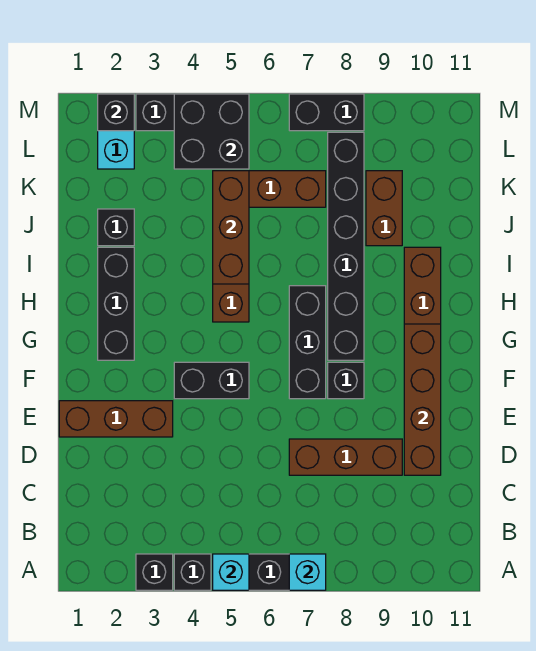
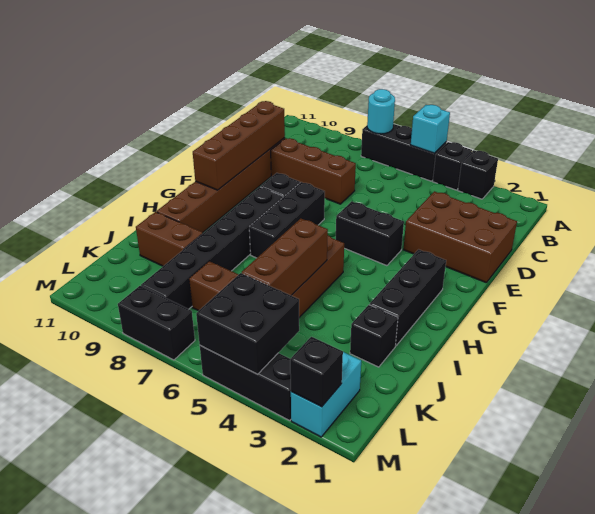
cyan brick A7 level 2 -> cyan round brick A7 level 2
brown brick E1:E3 level 1 -> brown brick D1:E3 level 1
brown brick J9:K9 level 1 -> brown brick J9:J10 level 1

